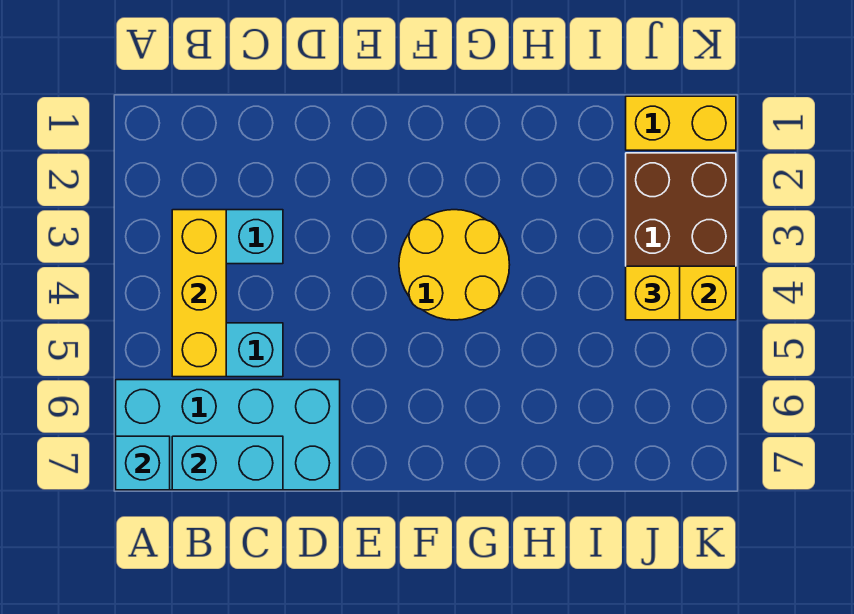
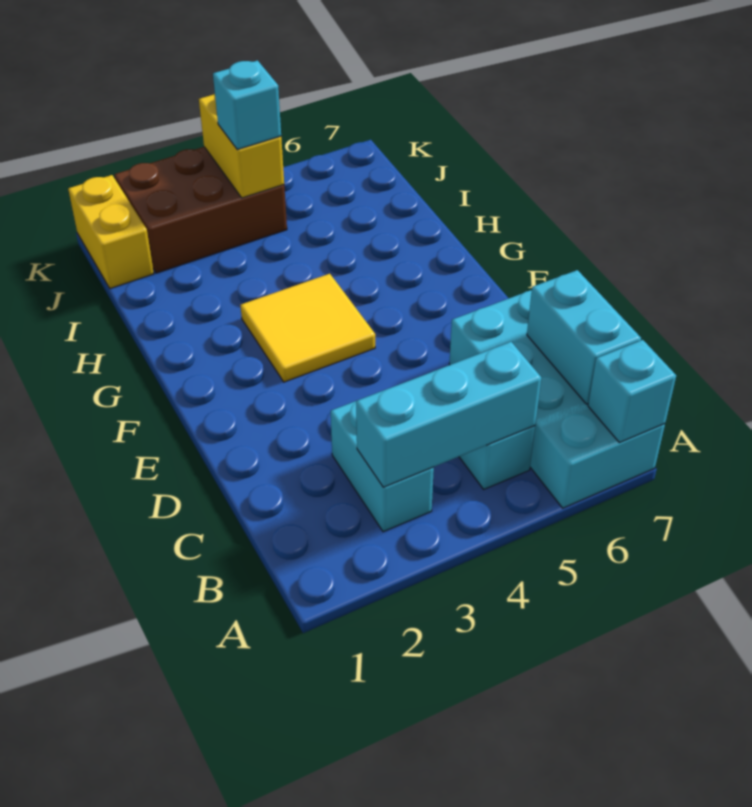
yellow brick B3:B5 level 2 -> cyan brick B3:B5 level 2
yellow round brick F3:G4 level 1 -> yellow tile F3:G4 level 1
yellow brick J4 level 3 -> cyan brick J4 level 3

